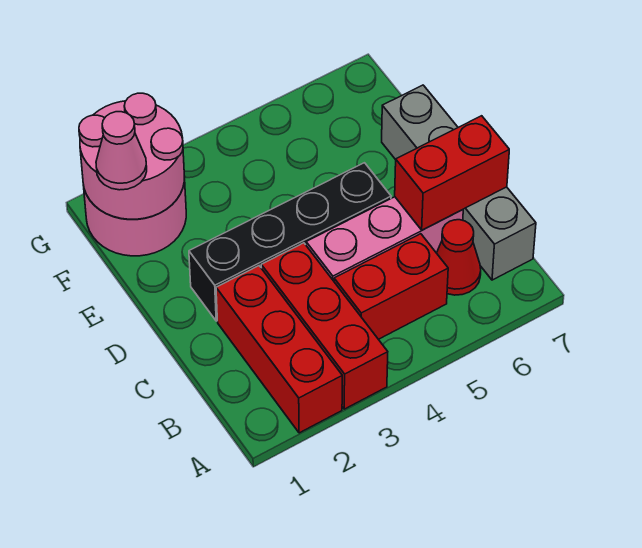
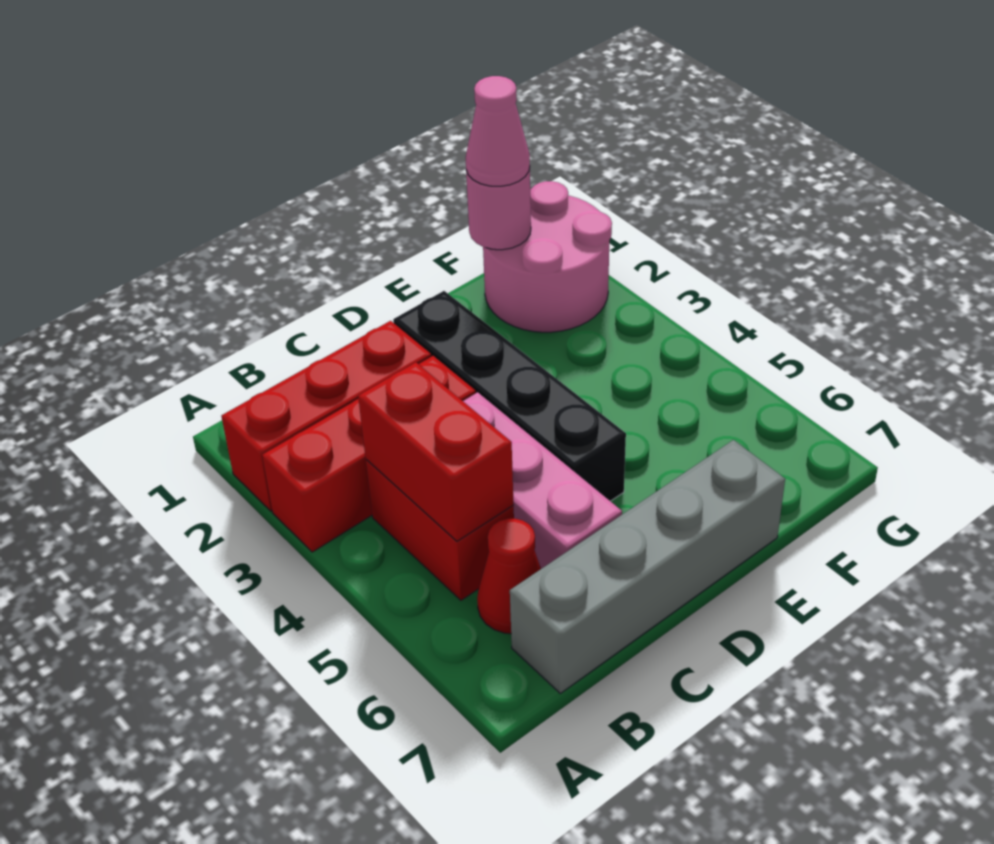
red brick C6:C7 level 2 -> red brick B4:B5 level 2
pink round brick F1:G2 level 2 -> pink round brick F1 level 2

